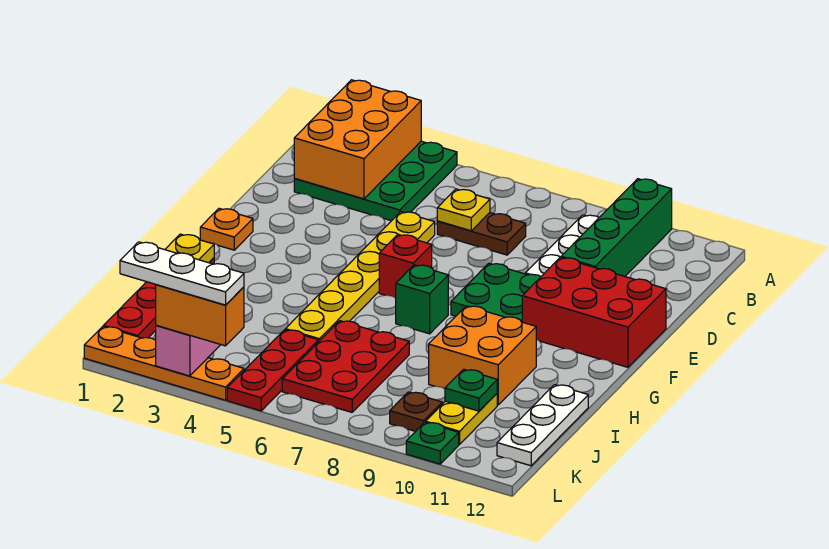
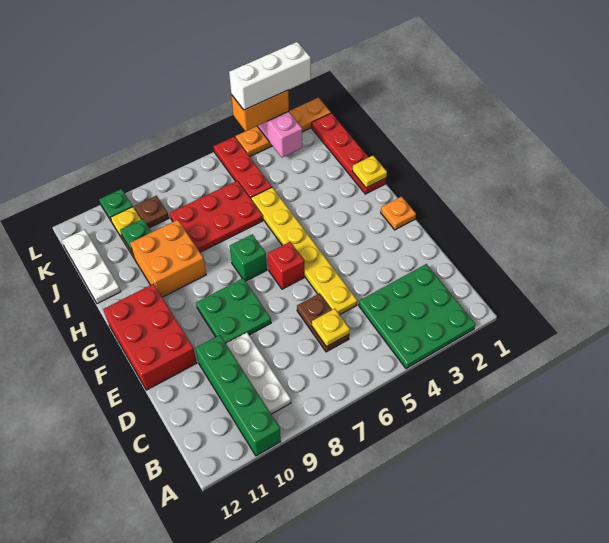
orange brick A2:C3 level 2 -> none
brown plate C6:C7 level 1 -> brown plate C6:D6 level 1
red brick E10:F12 level 1 -> red brick E11:G12 level 1
red plate I6:K7 level 1 -> red plate I6:J8 level 1
white plate L2:L4 level 4 -> white brick L2:L4 level 4

